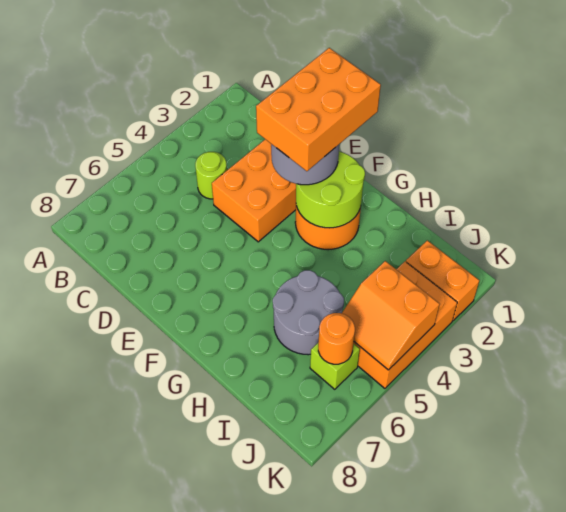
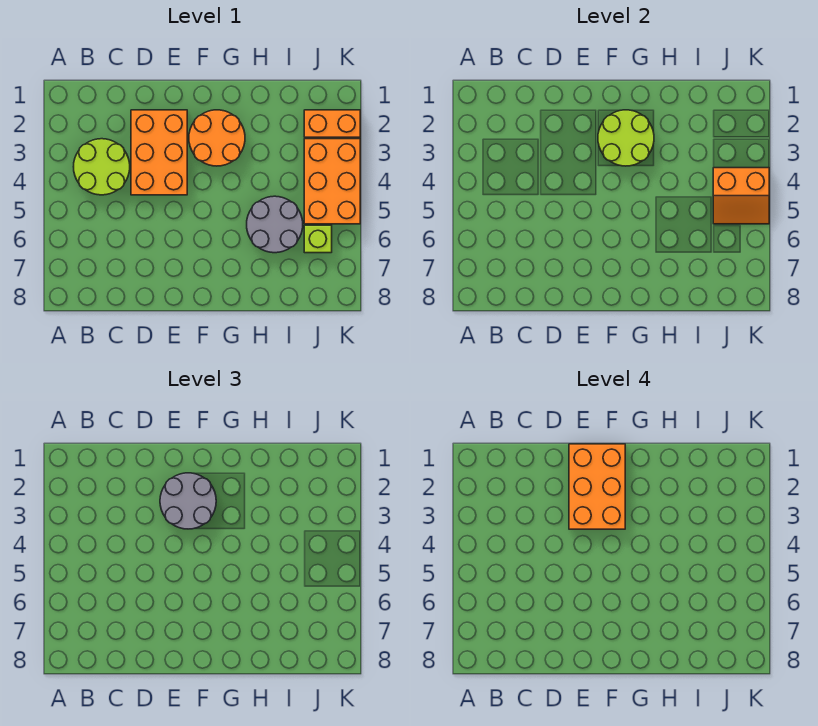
lime round brick C4 level 1 -> lime round brick B3:C4 level 1
orange round brick J6 level 2 -> none

